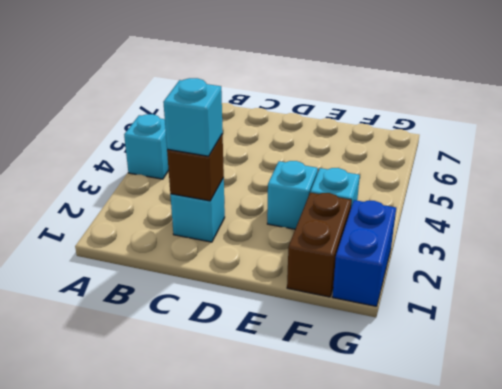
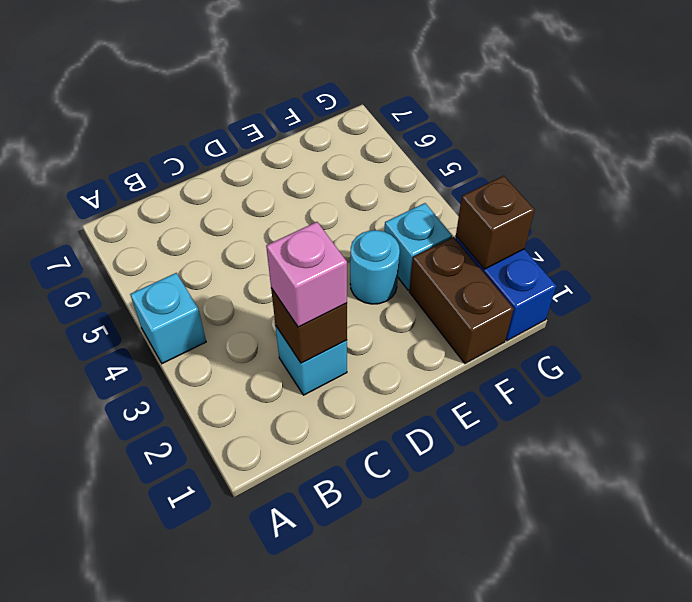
cyan brick C2 level 3 -> pink brick C2 level 3
cyan brick E3 level 1 -> cyan round brick E3 level 1
none -> brown brick G2 level 2

